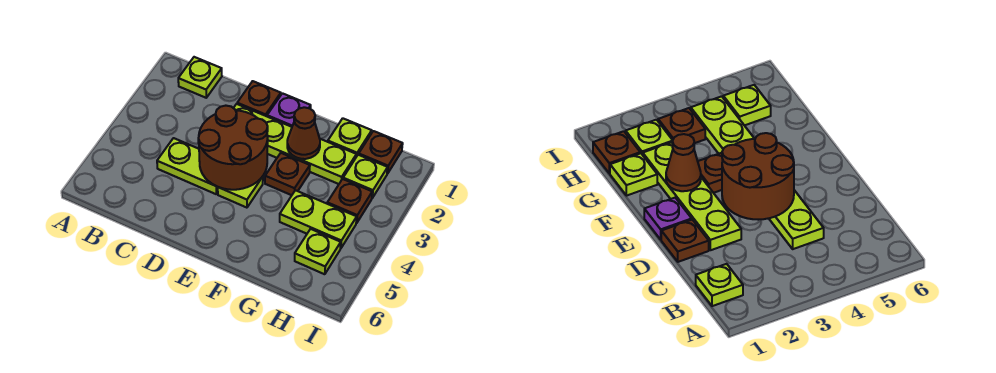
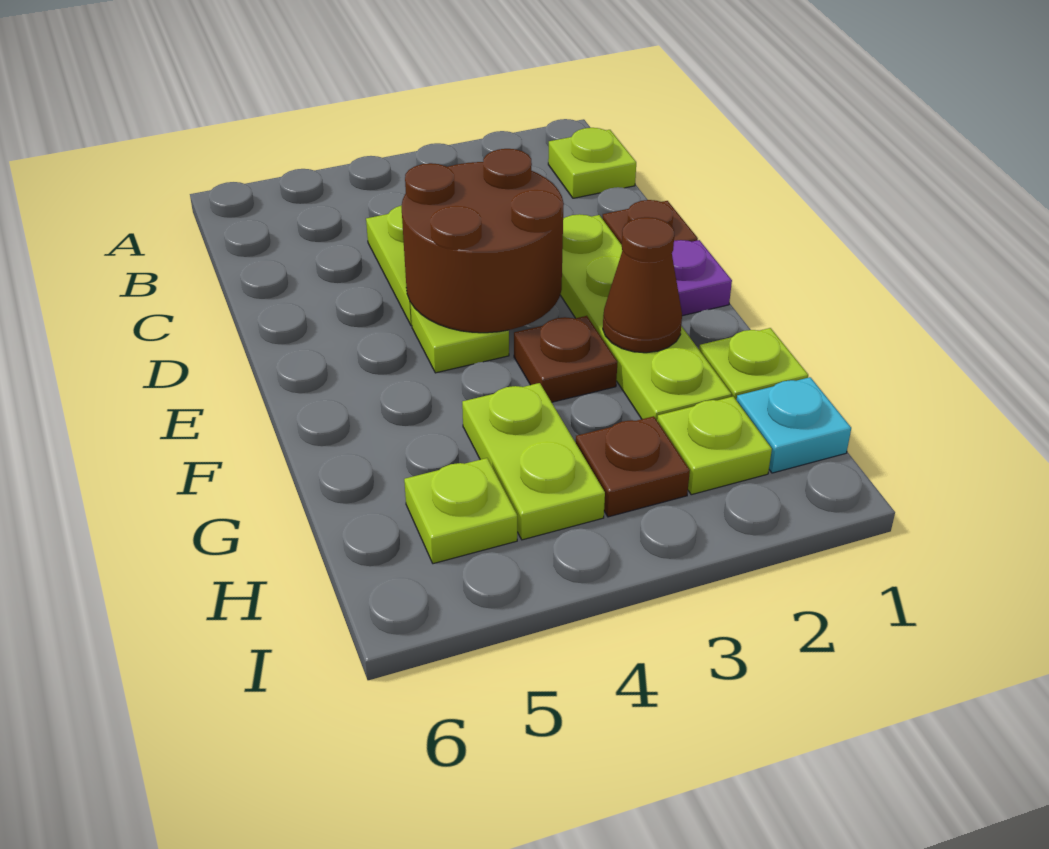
brown plate H1 level 1 -> cyan plate H1 level 1

